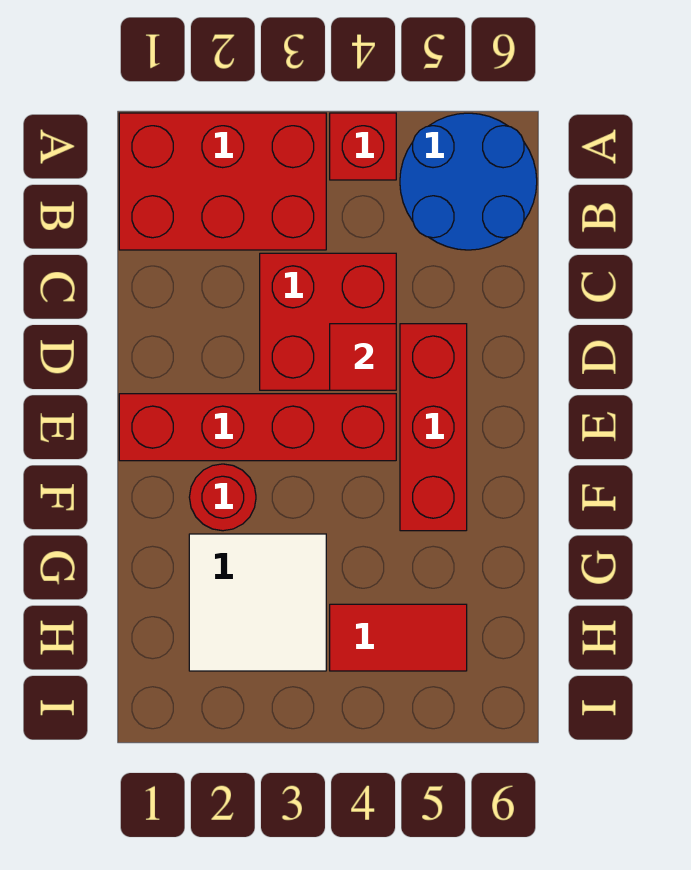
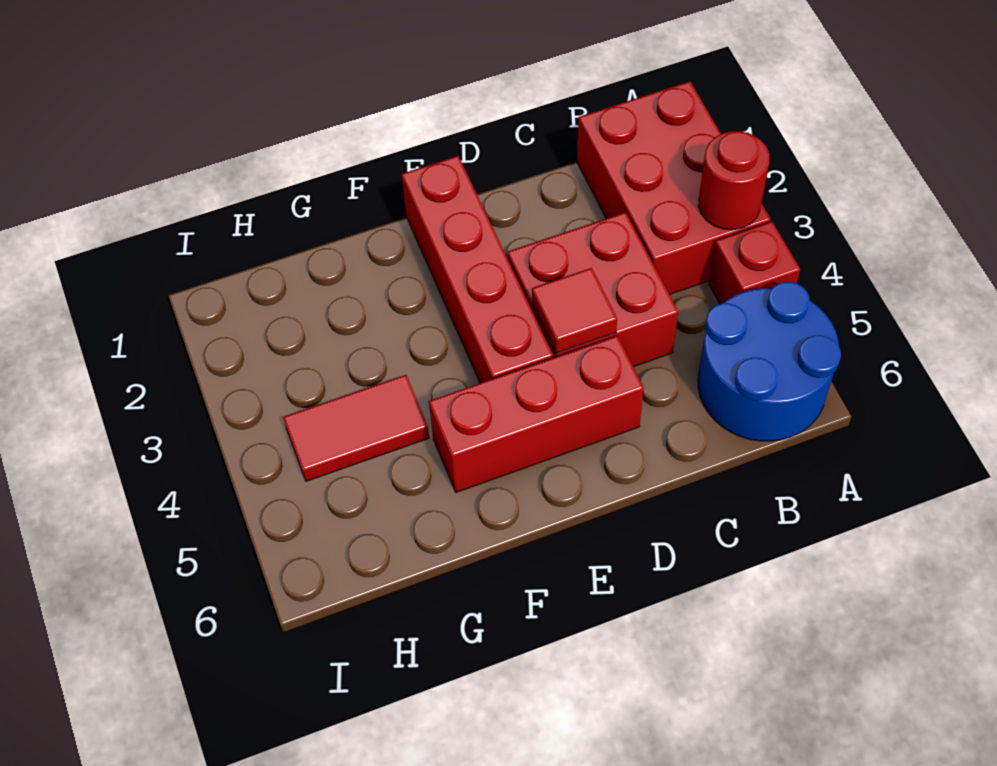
red round brick F2 level 1 -> red round brick A3 level 2
white tile G2:H3 level 1 -> none
red tile H4:H5 level 1 -> red tile G4:H4 level 1

